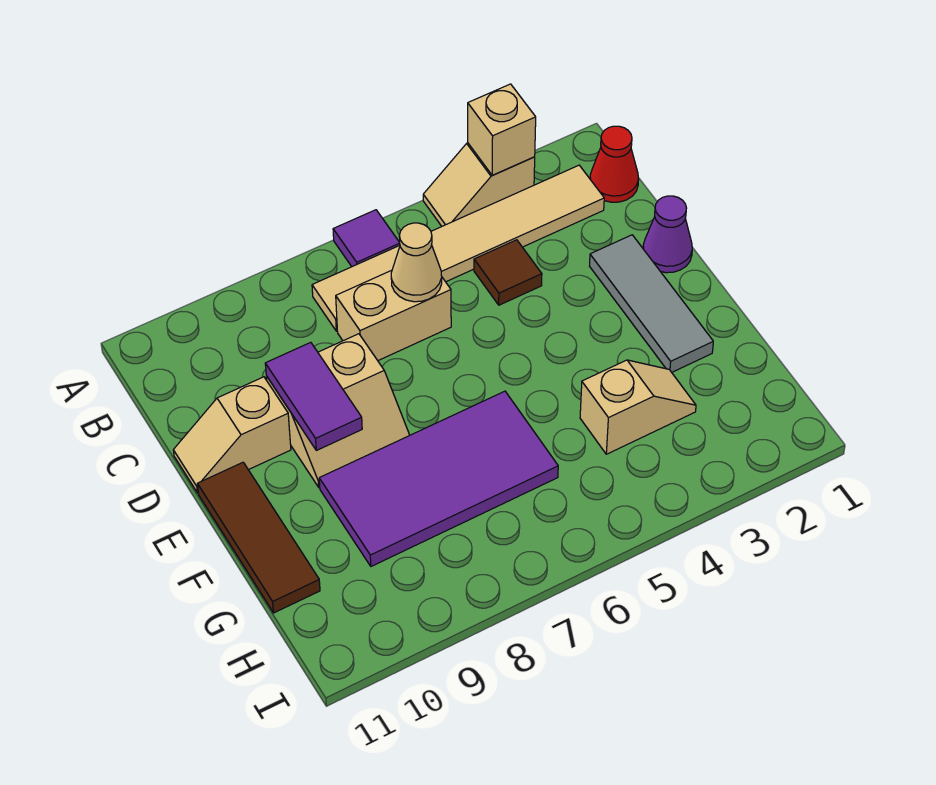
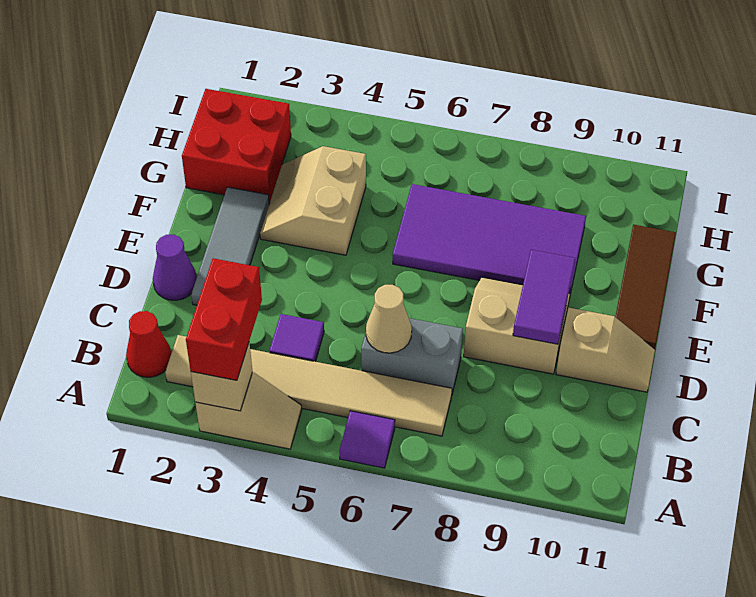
none -> red brick A3:B3 level 3
brown tile C4 level 1 -> purple tile C4 level 1
tan brick C6:C7 level 1 -> grey brick C6:C7 level 1
none -> red brick G1:H2 level 1
tan slope G3:G4 level 1 top 4 -> tan slope F3:G4 level 1 top 4

